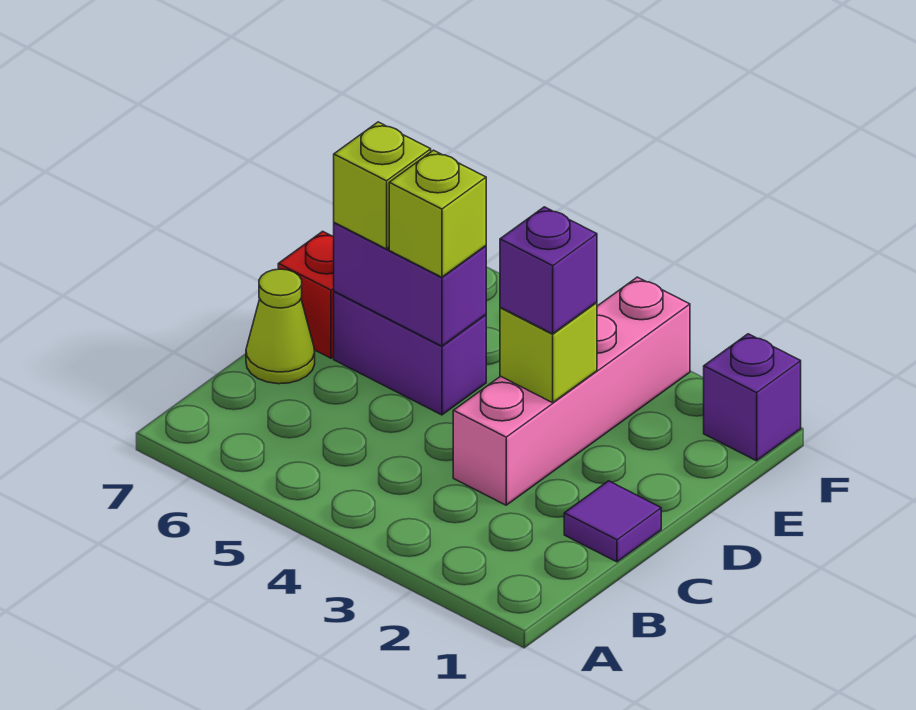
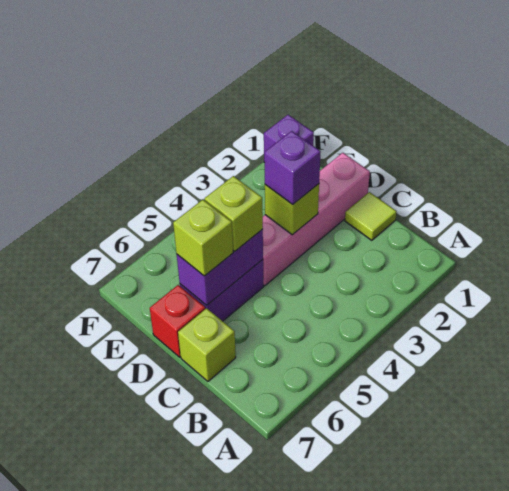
purple tile C1 level 1 -> lime tile C1 level 1
pink brick C3:F3 level 1 -> pink brick D1:D4 level 1
lime cone C7 level 1 -> lime brick C7 level 1

